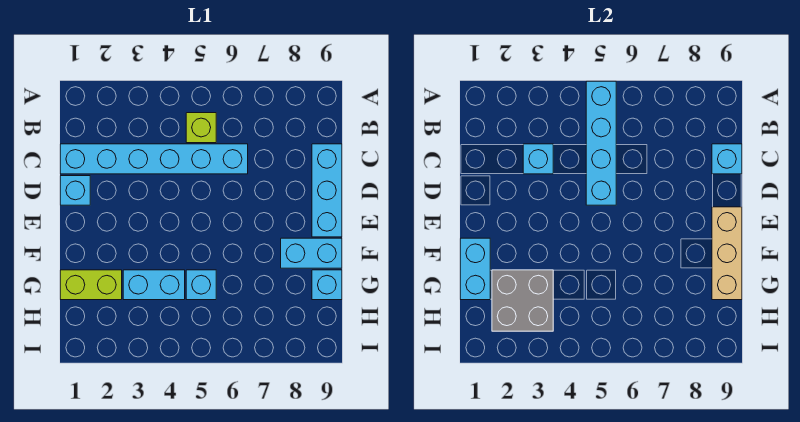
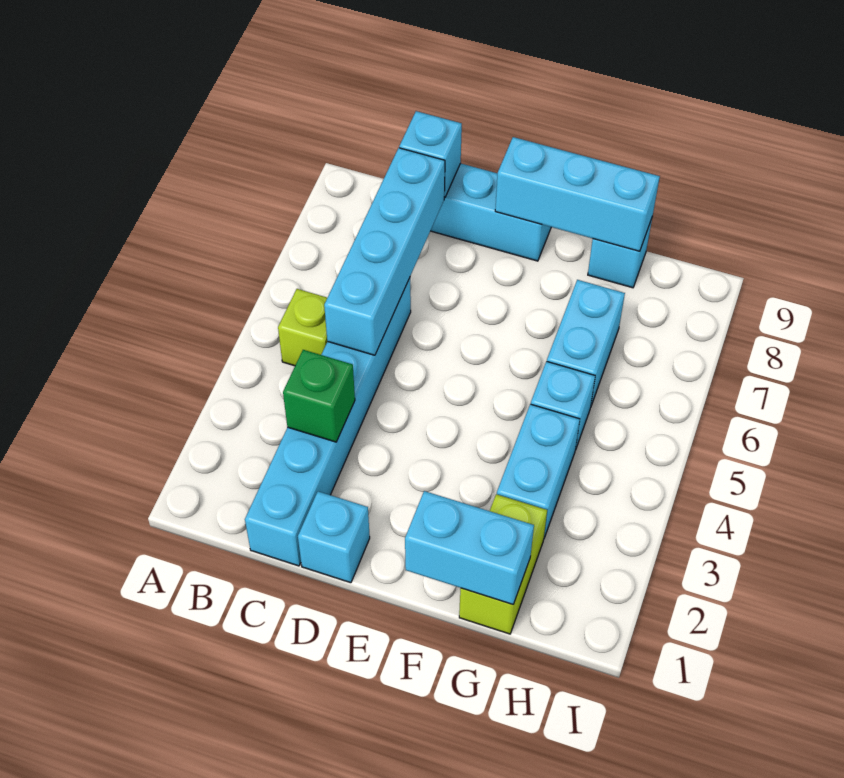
cyan brick A5:D5 level 2 -> cyan brick C5:C8 level 2
cyan brick C3 level 2 -> green brick C3 level 2
tan brick E9:G9 level 2 -> cyan brick E9:G9 level 2
cyan brick F8:F9 level 1 -> cyan brick G6:G7 level 1
grey brick G2:H3 level 2 -> none

